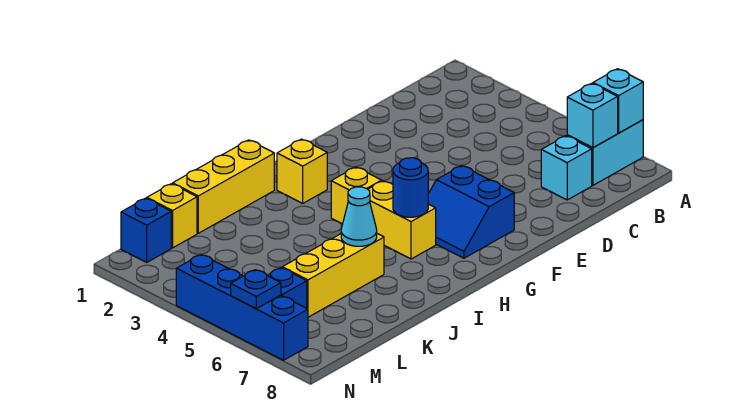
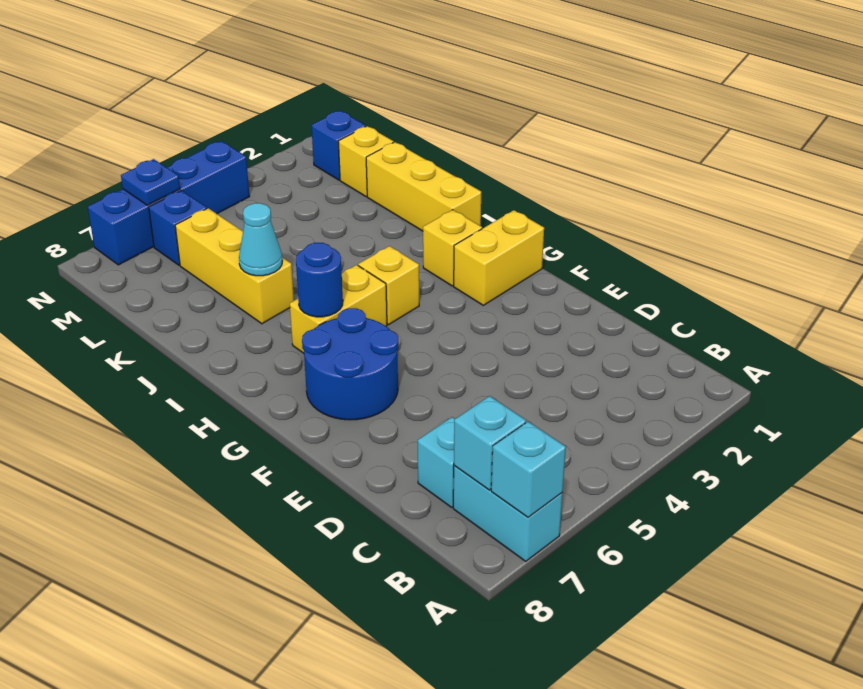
blue slope F6:G7 level 1 top F -> blue round brick F6:G7 level 1
none -> yellow brick G1:G2 level 1

